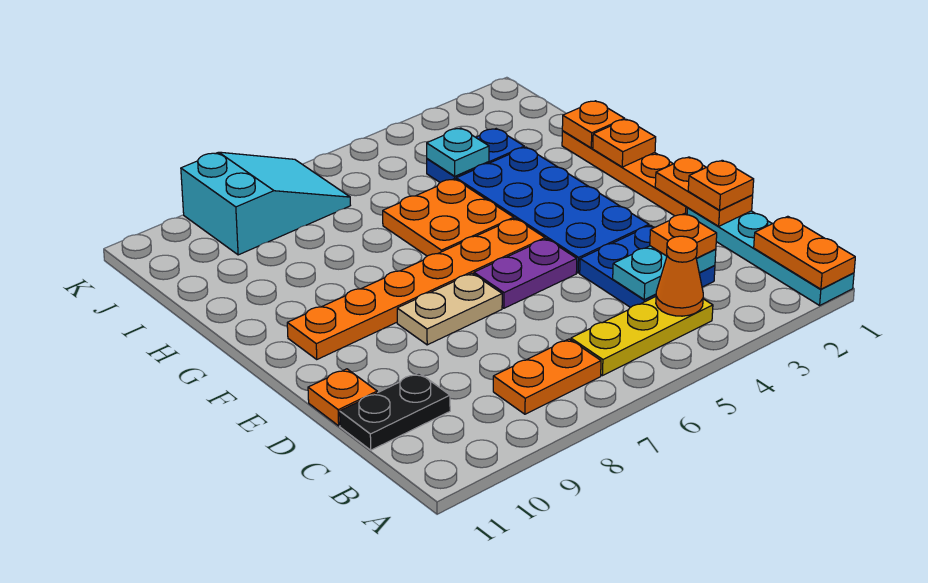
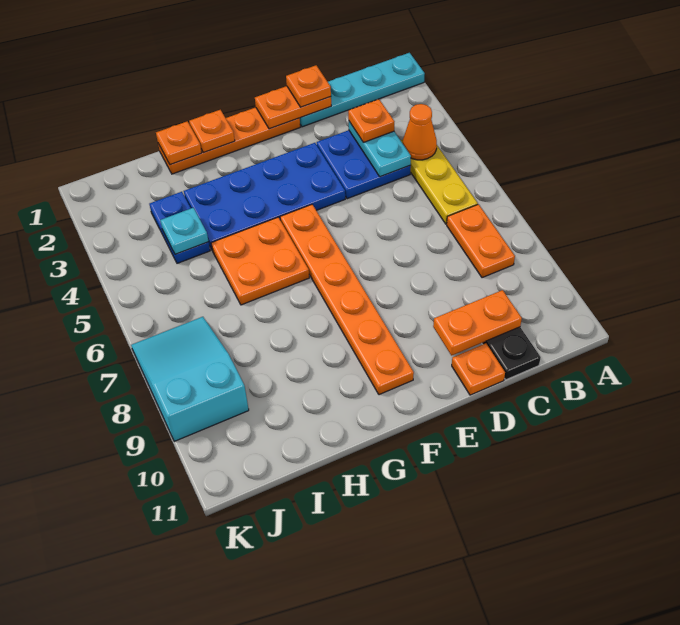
orange plate A1:B1 level 2 -> orange plate C10:D10 level 2
purple plate E5:E6 level 1 -> none
tan plate E7:E8 level 1 -> none

